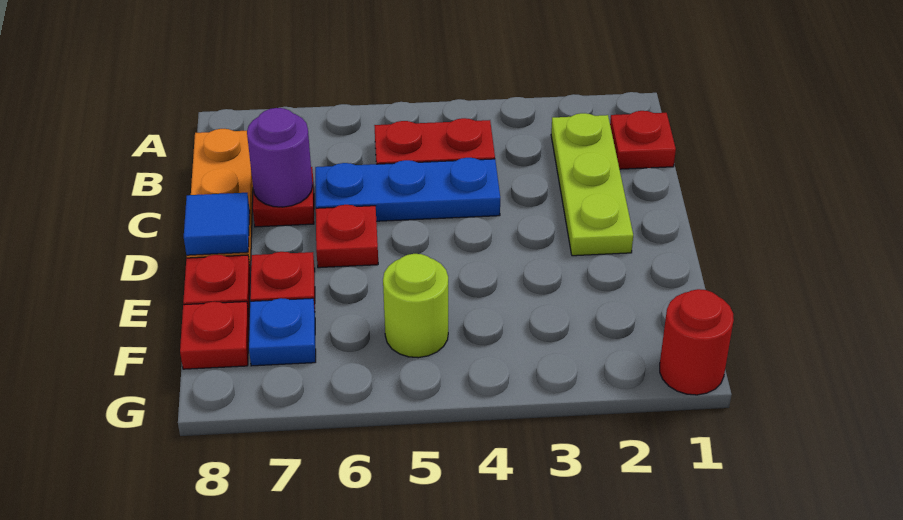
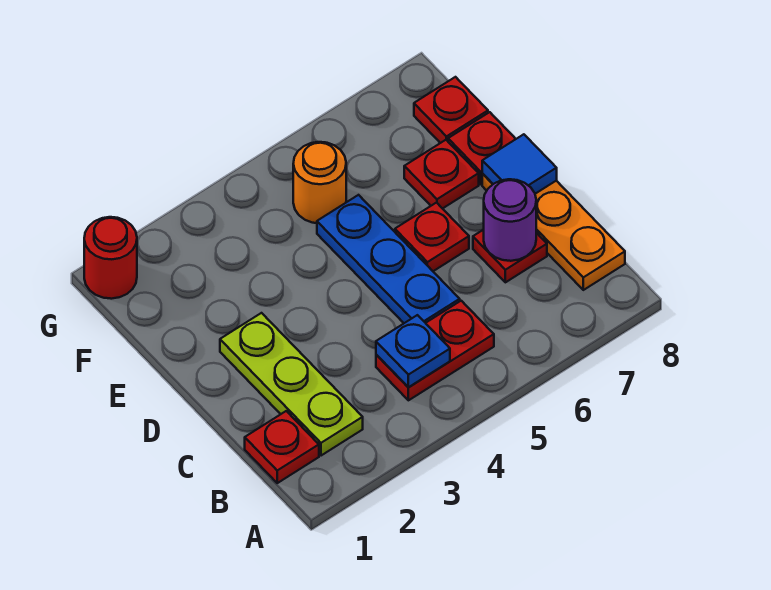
blue plate C4:C6 level 1 -> blue plate C5:E5 level 1
lime round brick F5 level 1 -> orange round brick F5 level 1
blue plate F7 level 1 -> blue plate B4 level 2

